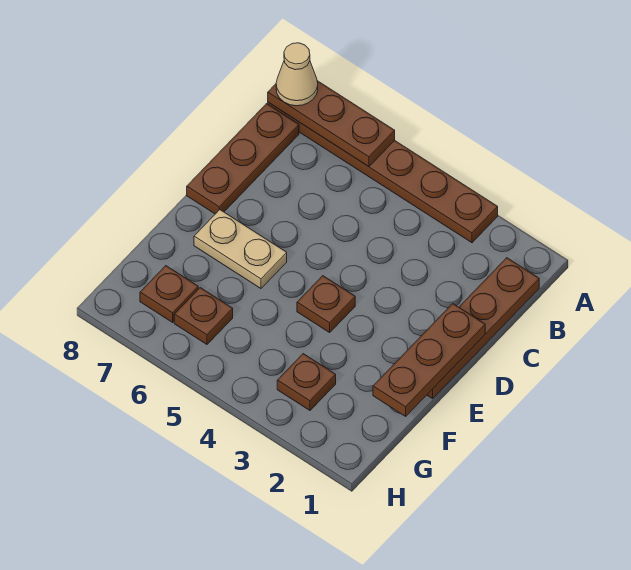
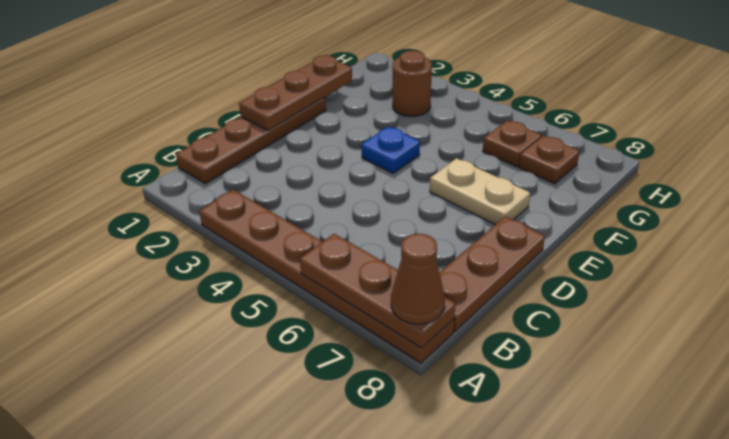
tan cone A8 level 3 -> brown cone A8 level 3
brown plate E4 level 1 -> blue plate E4 level 1
brown plate G3 level 1 -> brown round brick G3 level 1

